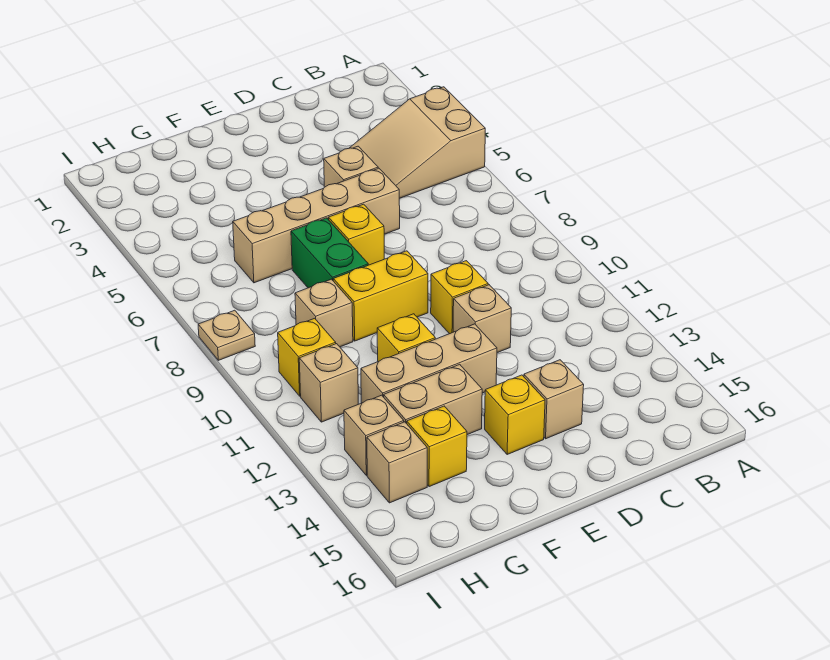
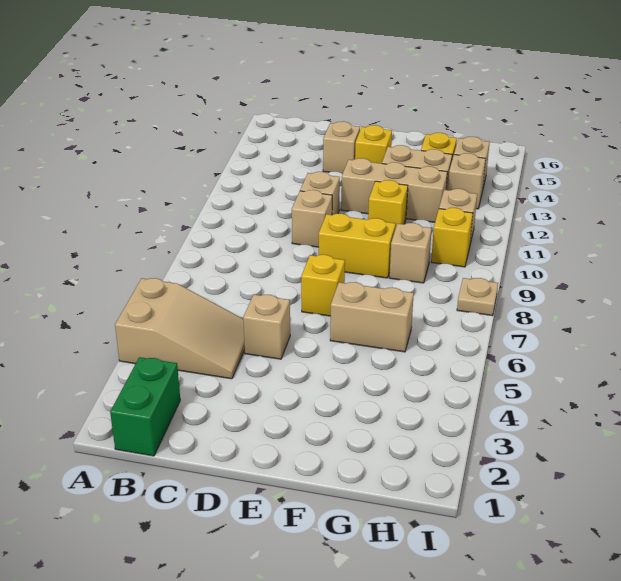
tan brick D6:G6 level 1 -> tan brick F6:G6 level 1
yellow brick D10 level 1 -> tan brick D10 level 1
green brick F7:F8 level 1 -> green brick B1:B2 level 1

